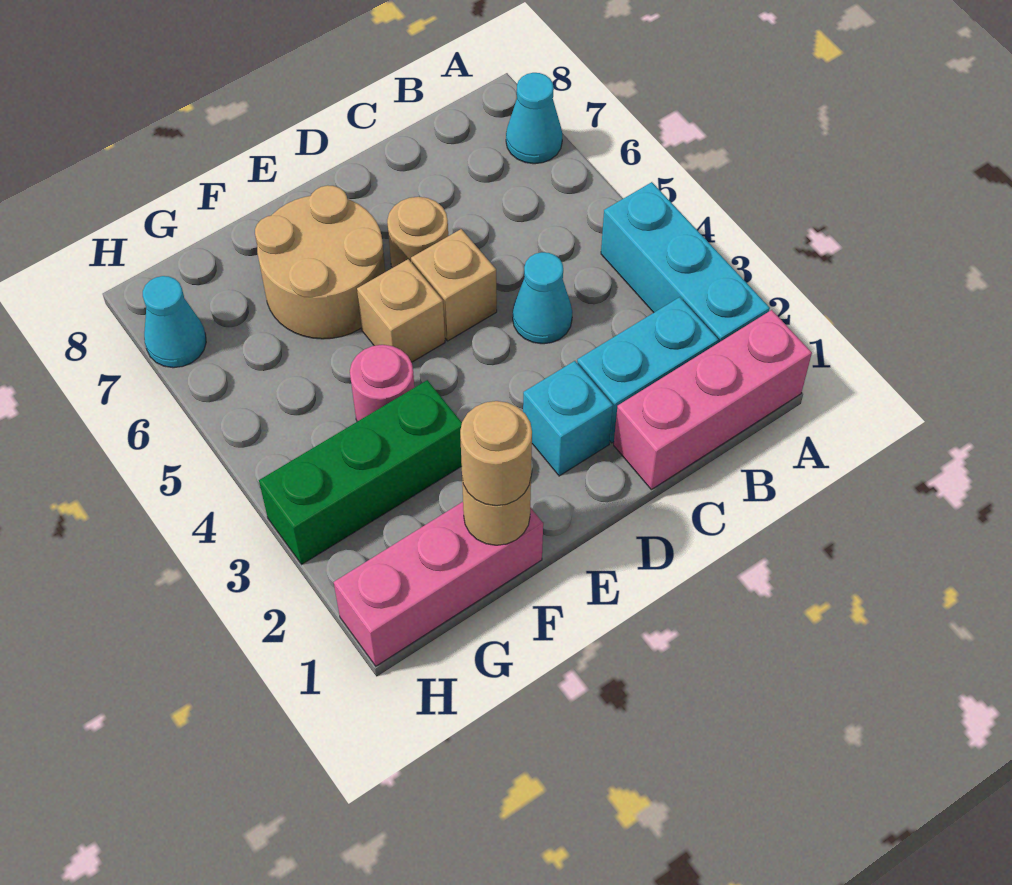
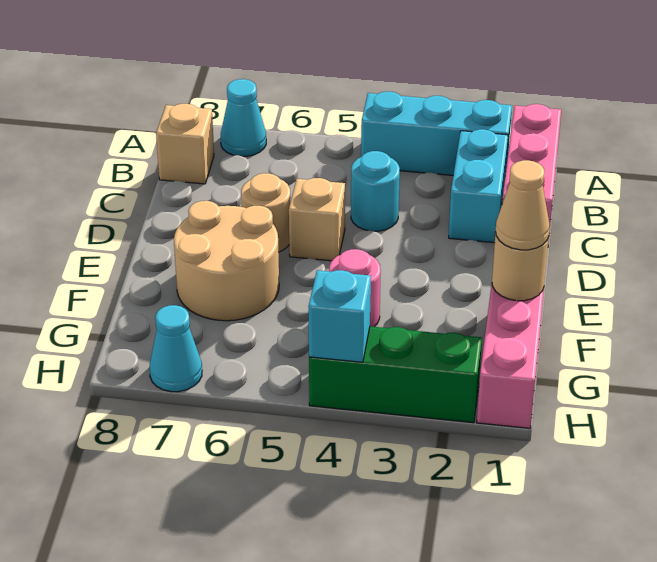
cyan cone C4 level 1 -> cyan round brick C4 level 1
cyan brick D2 level 1 -> cyan brick H4 level 2
tan brick E5 level 1 -> tan brick B8 level 1
tan round brick F1 level 3 -> tan cone F1 level 3
green brick F3:H3 level 1 -> green brick H2:H4 level 1

